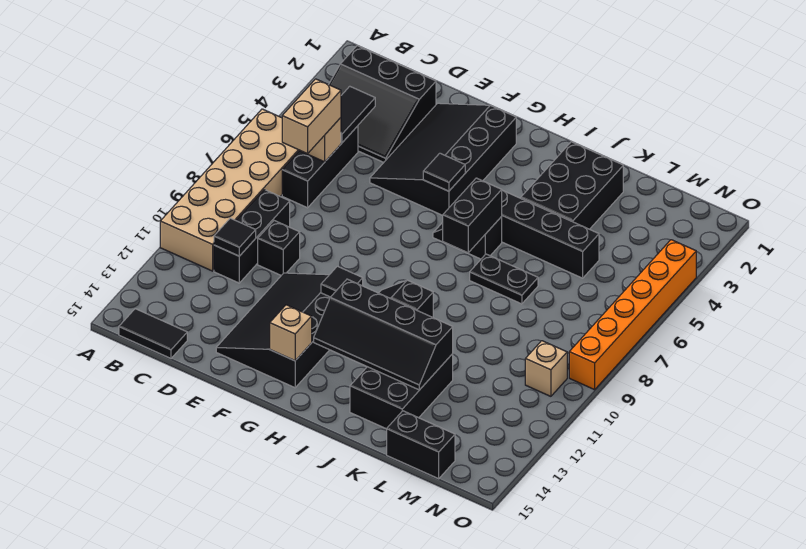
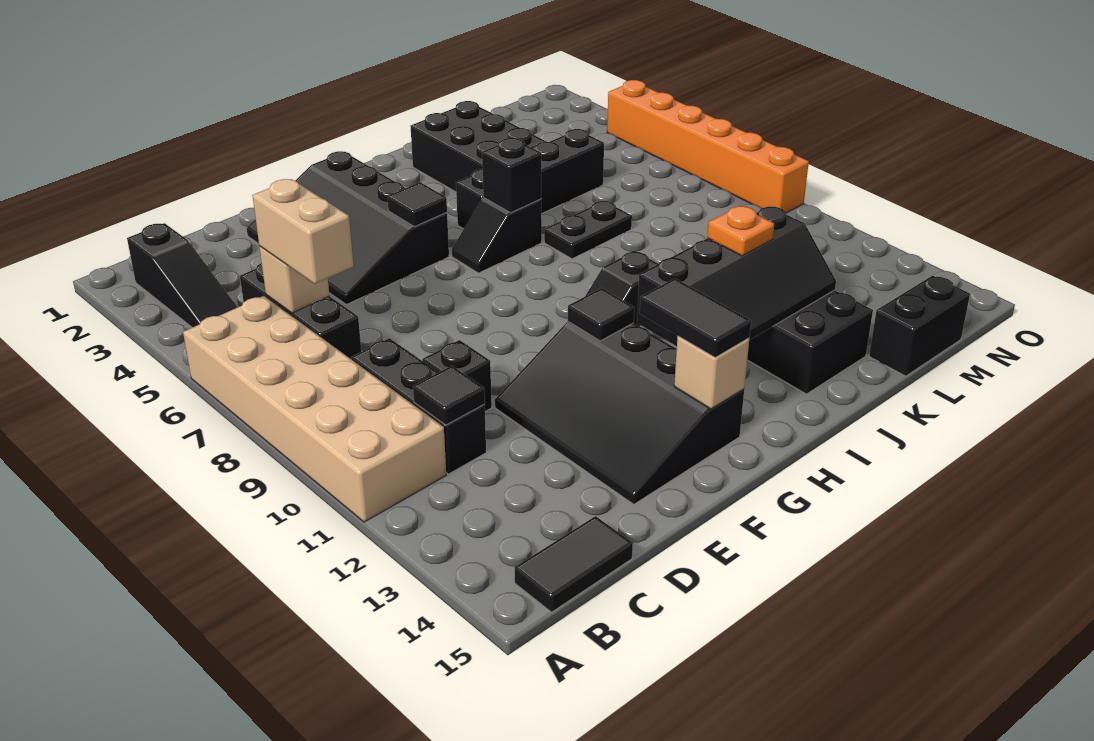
black slope B2:D4 level 1 top 2 -> black slope B2:B4 level 1 top 2
black tile C4:C5 level 2 -> black tile G13:G14 level 3
black brick I6:I7 level 2 -> black brick I6 level 2
none -> orange plate J12 level 3
tan brick N10 level 1 -> none

